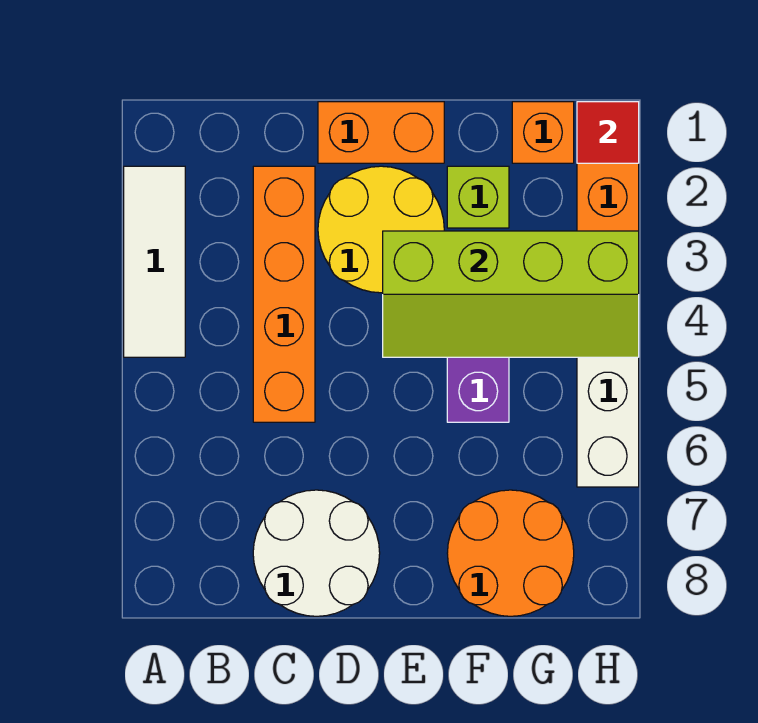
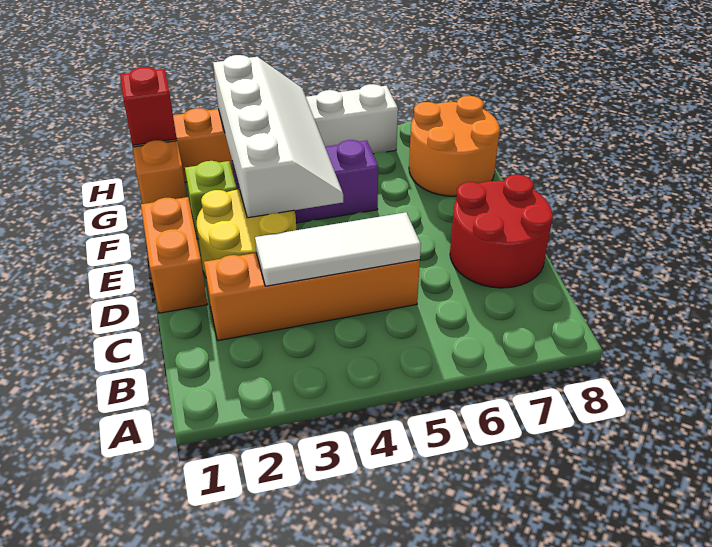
white tile A2:A4 level 1 -> white tile C3:C5 level 2
white round brick C7:D8 level 1 -> red round brick C7:D8 level 1
lime slope E3:H4 level 2 top 3 -> white slope E3:H4 level 2 top 3
red tile H1 level 2 -> red brick H1 level 2

